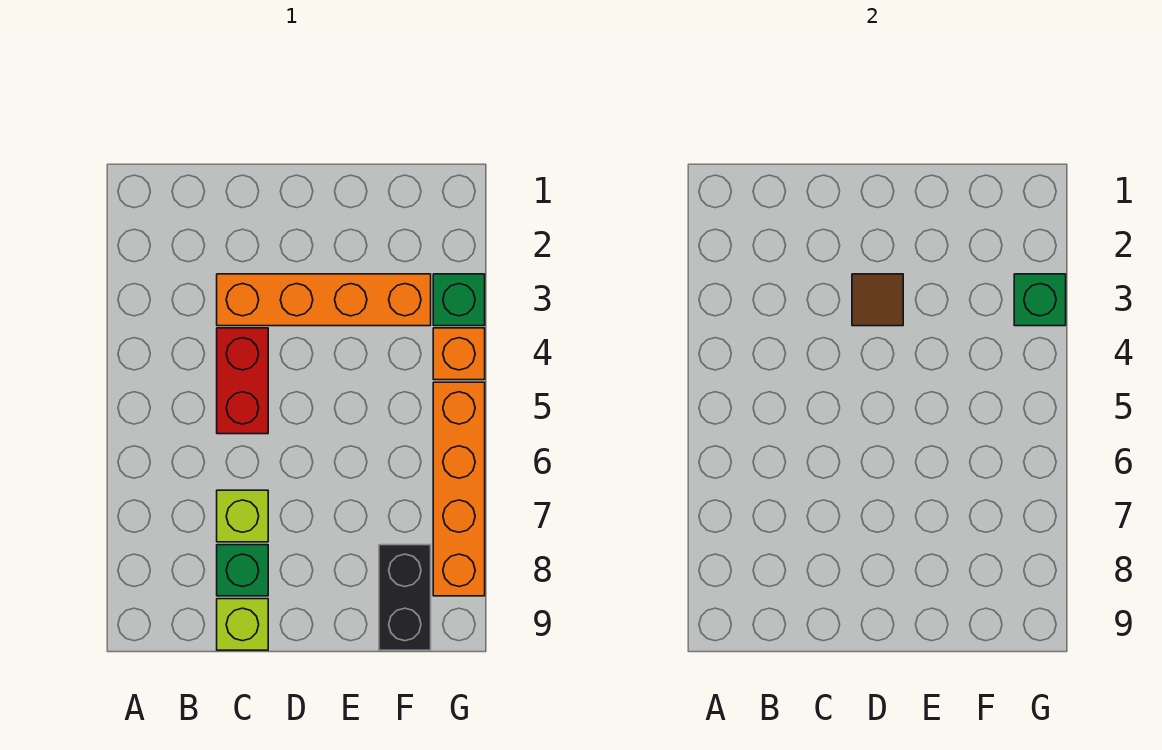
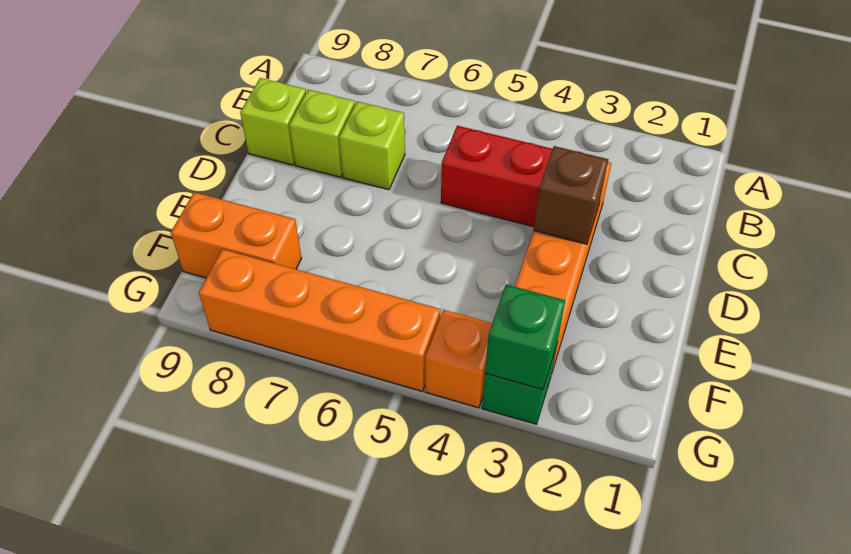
green brick C8 level 1 -> lime brick C8 level 1
brown tile D3 level 2 -> brown brick D3 level 2
black brick F8:F9 level 1 -> orange brick F8:F9 level 1

